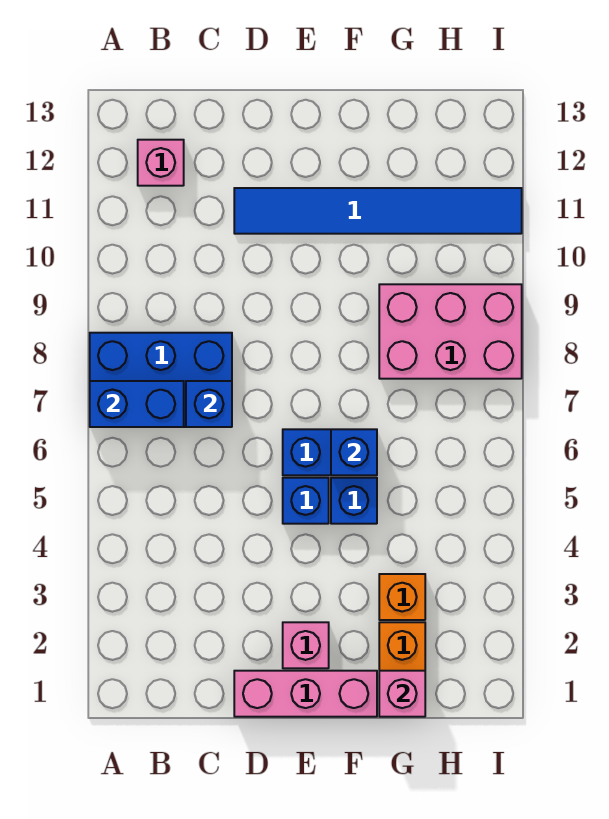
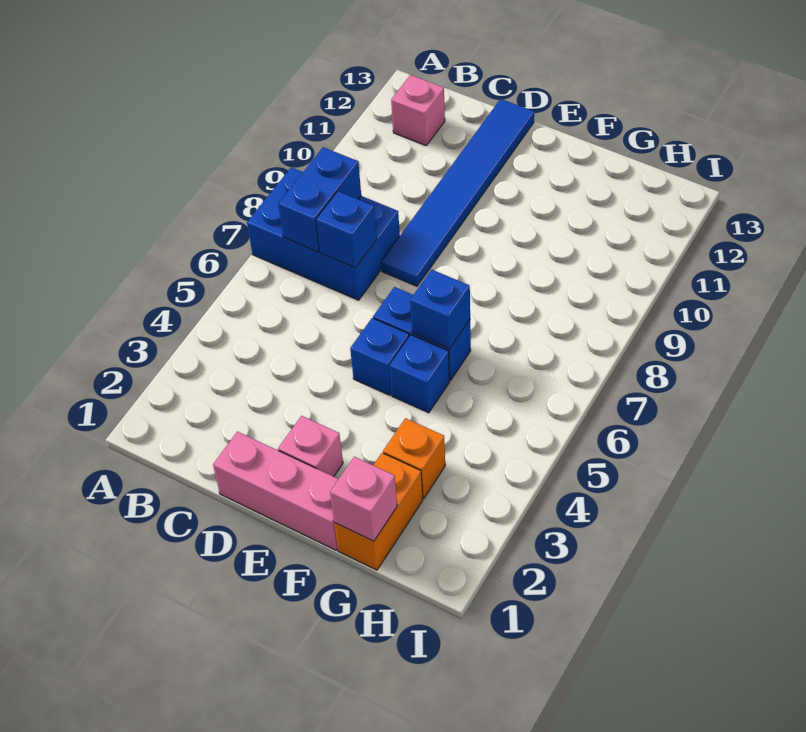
blue brick A7:B7 level 2 -> blue brick B7:B8 level 2
blue tile D11:I11 level 1 -> blue tile D8:D13 level 1
pink brick G8:I9 level 1 -> none

